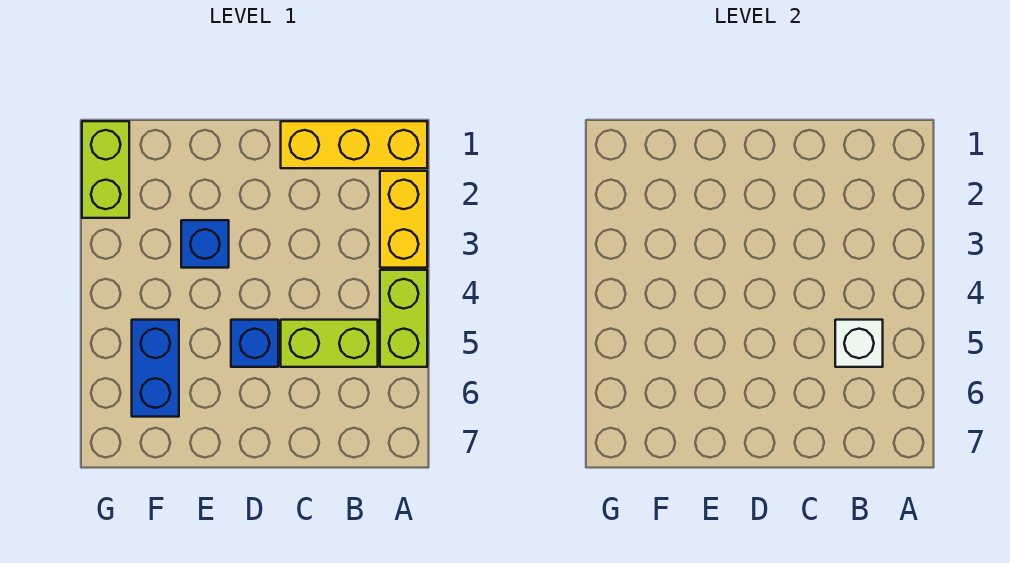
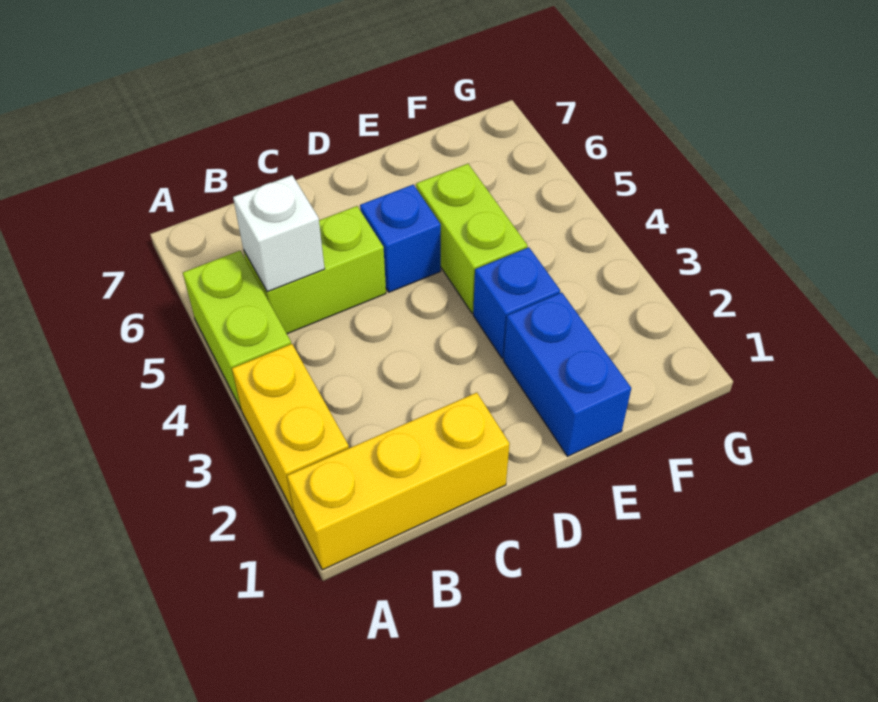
blue brick F5:F6 level 1 -> blue brick E1:E2 level 1
lime brick G1:G2 level 1 -> lime brick E4:E5 level 1

